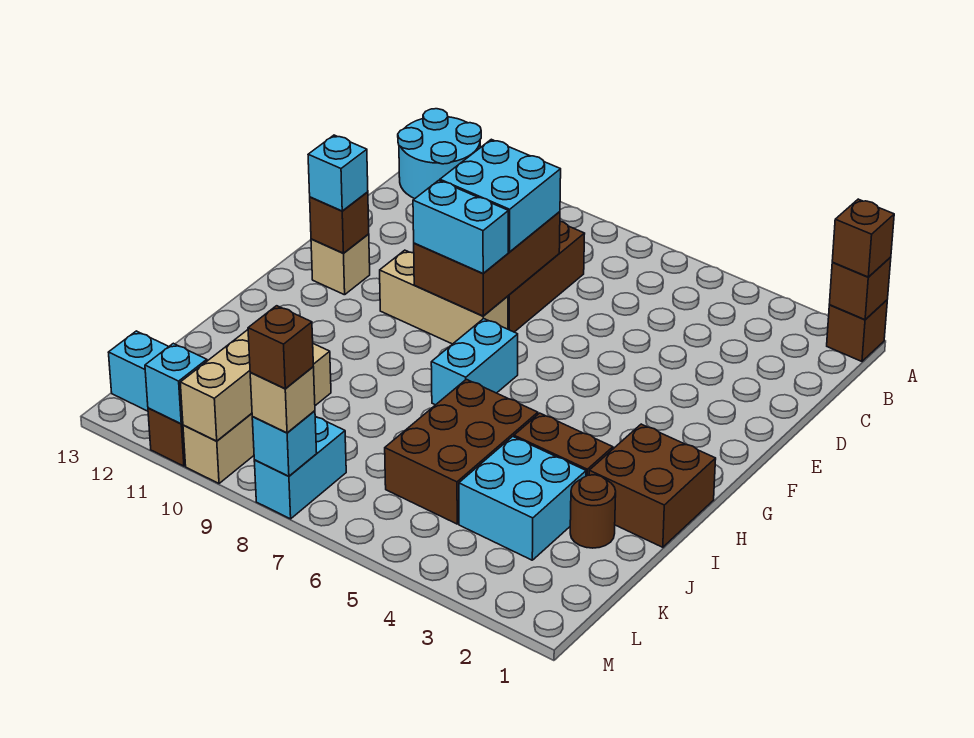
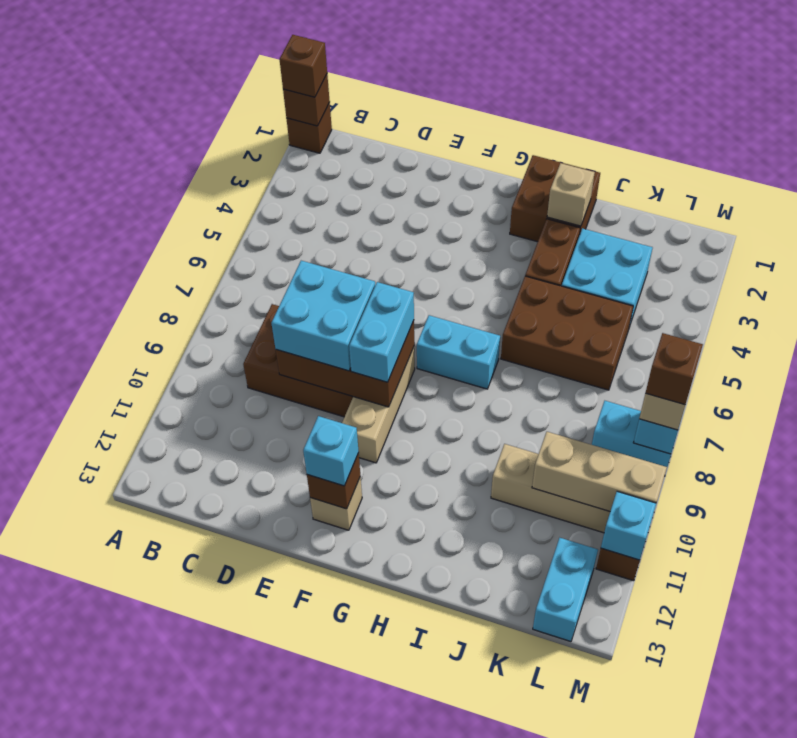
cyan round brick A12:B13 level 1 -> none
none -> tan brick I2 level 2
brown round brick J2 level 1 -> none

